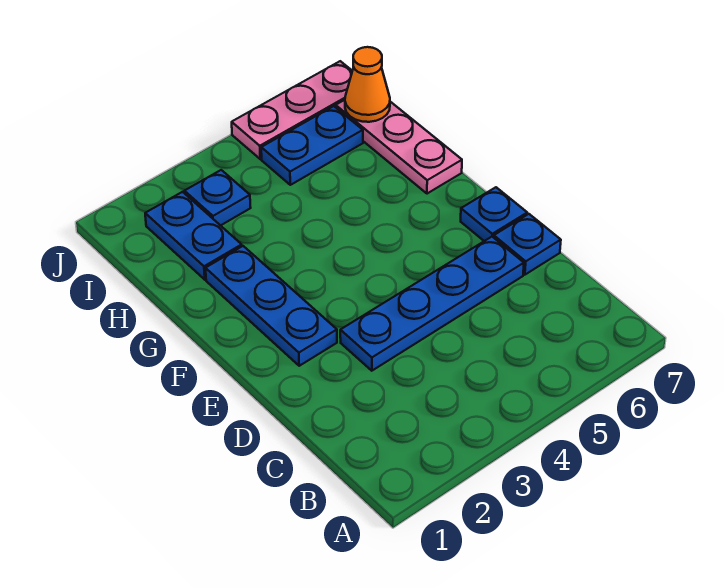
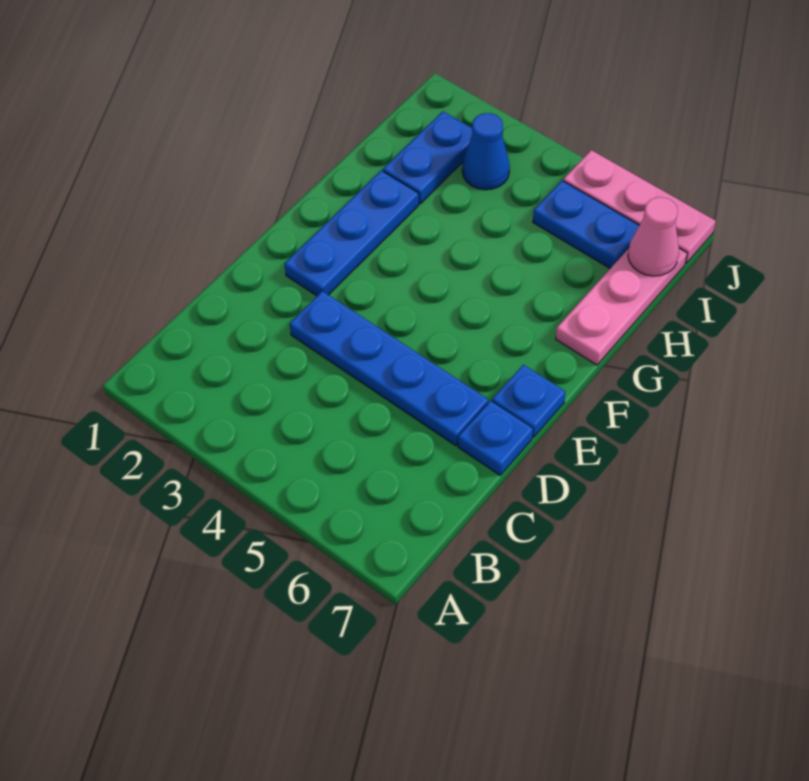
blue plate I3 level 1 -> blue cone I3 level 1
orange cone I7 level 2 -> pink cone I7 level 2

